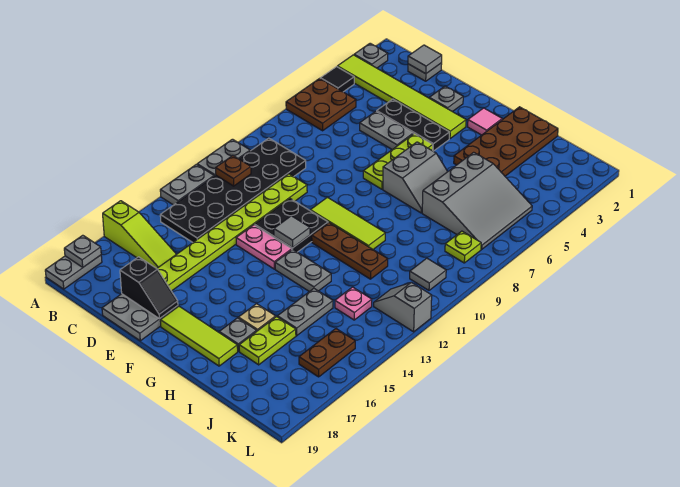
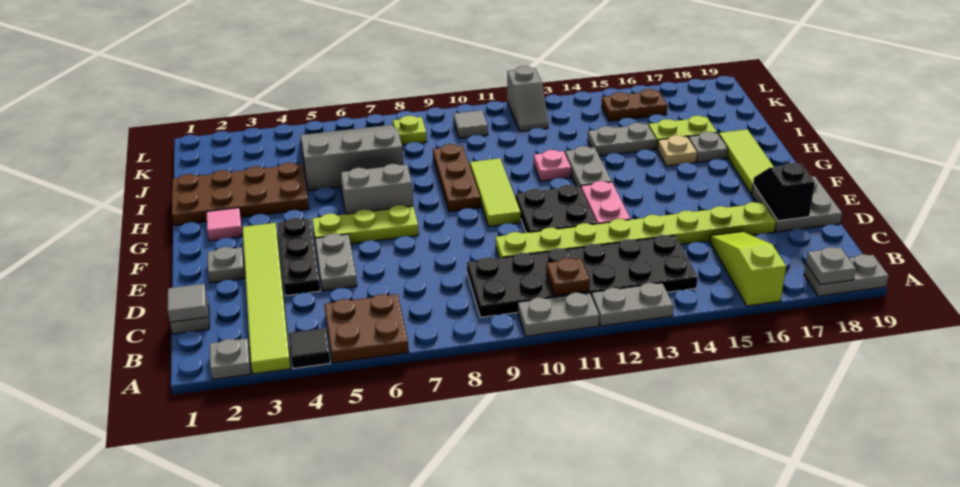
grey tile F12 level 2 -> none
brown plate G11:I11 level 1 -> brown plate G9:I9 level 1
pink plate J13 level 1 -> pink plate H12 level 1

